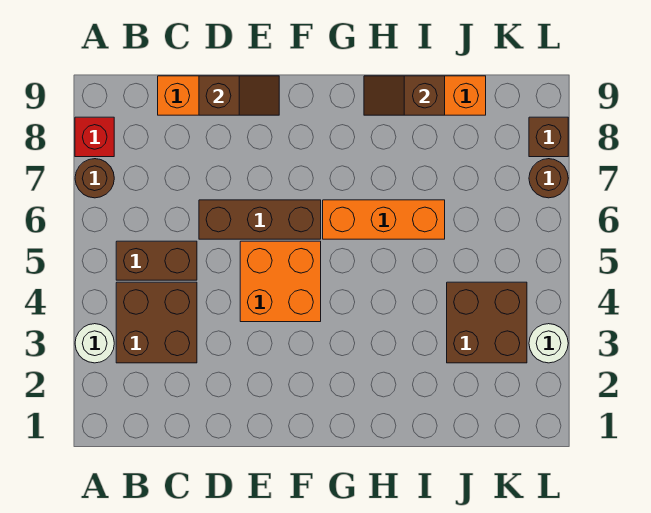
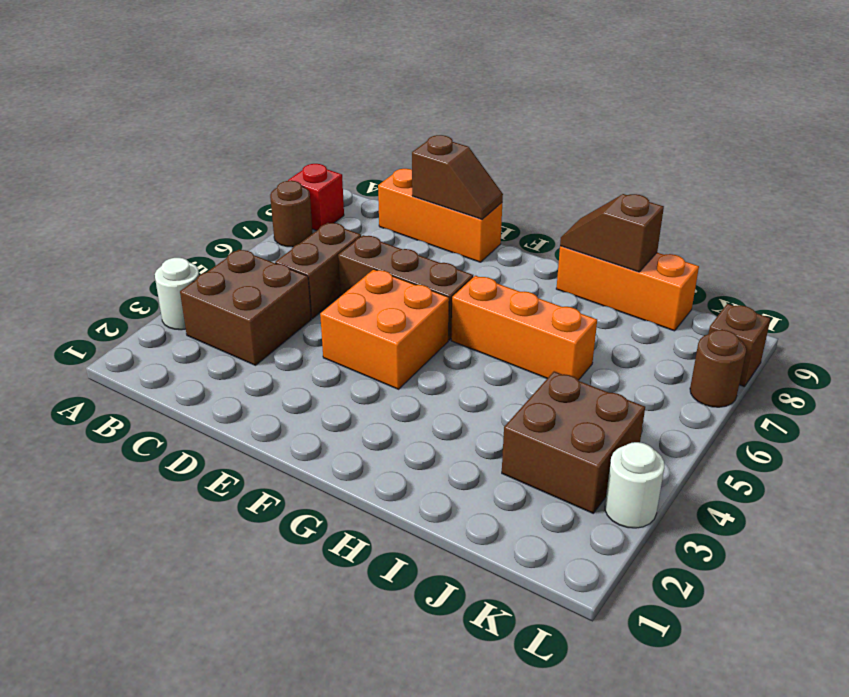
brown brick B5:C5 level 1 -> brown brick C5:C6 level 1

